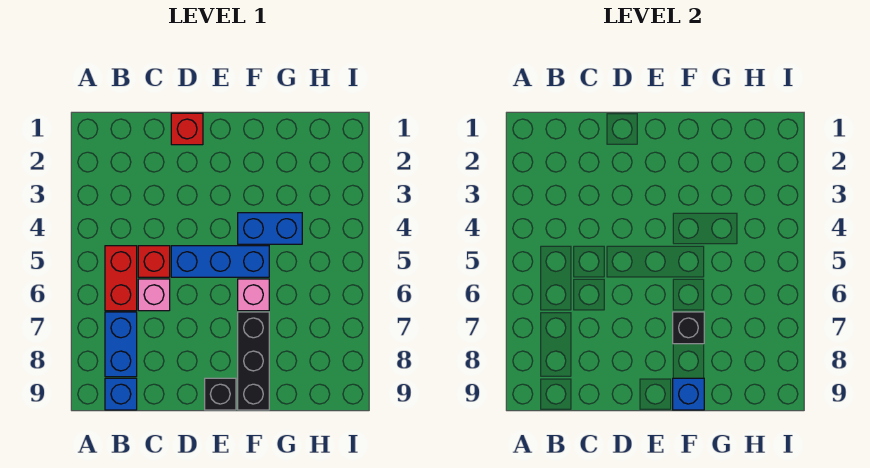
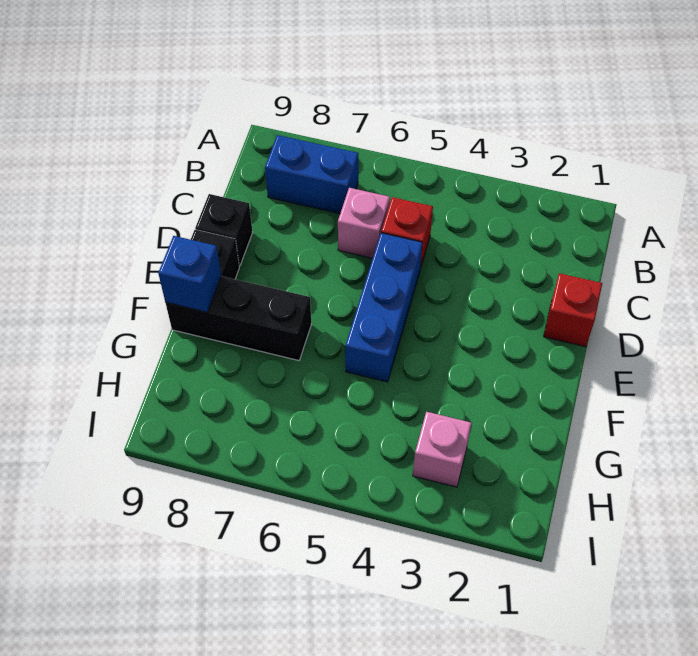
red brick B5:B6 level 1 -> none
blue brick B9 level 1 -> none
blue brick F4:G4 level 1 -> none
pink brick F6 level 1 -> pink brick H3 level 1
black brick F7 level 2 -> black brick D9 level 1

